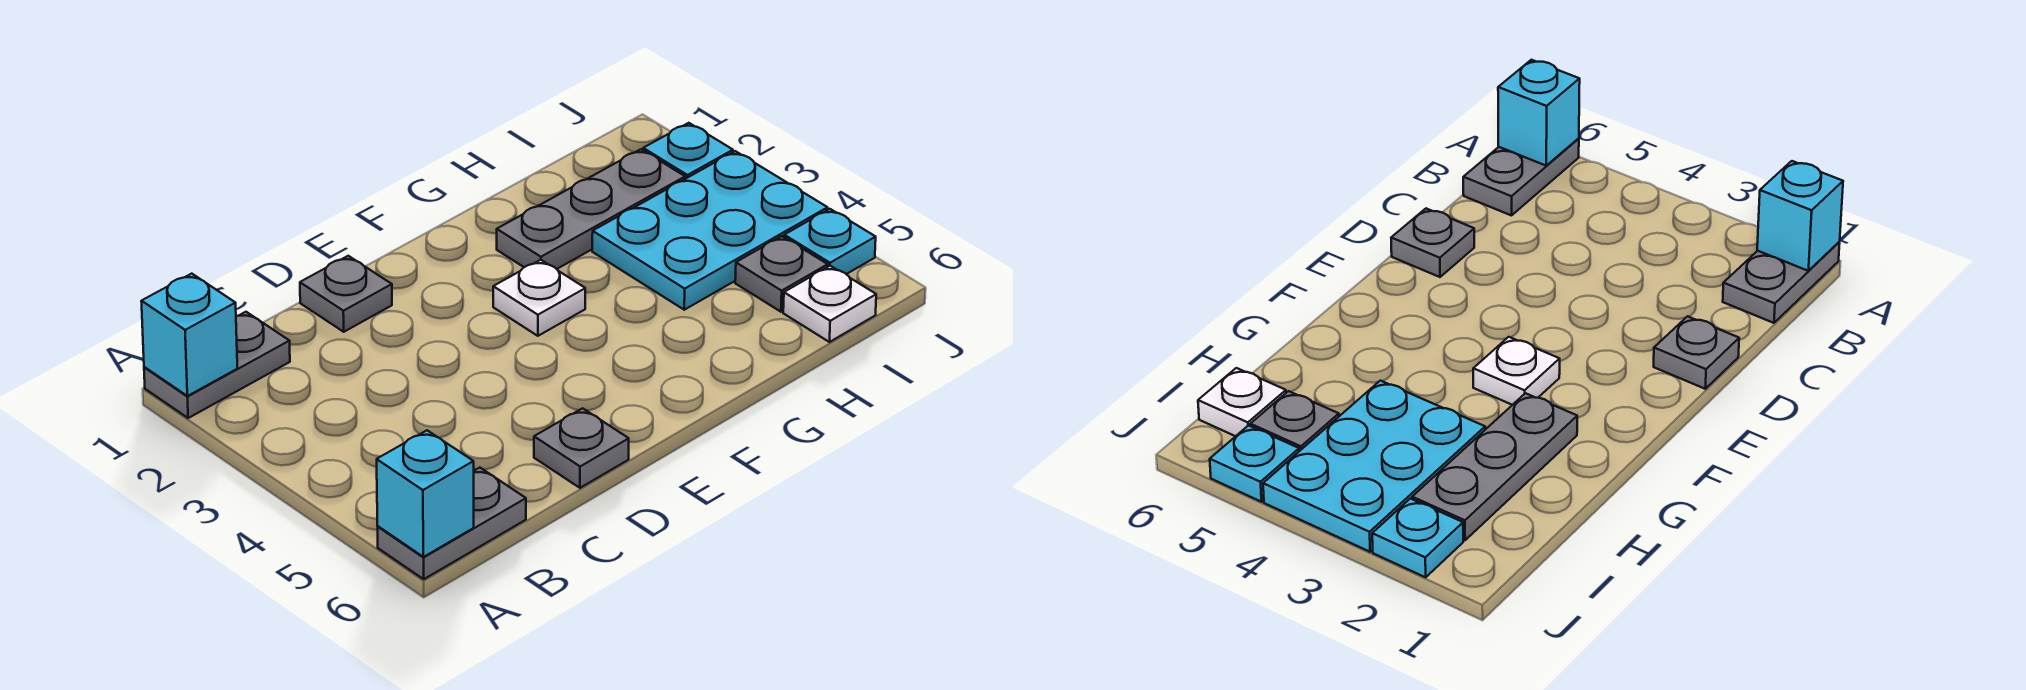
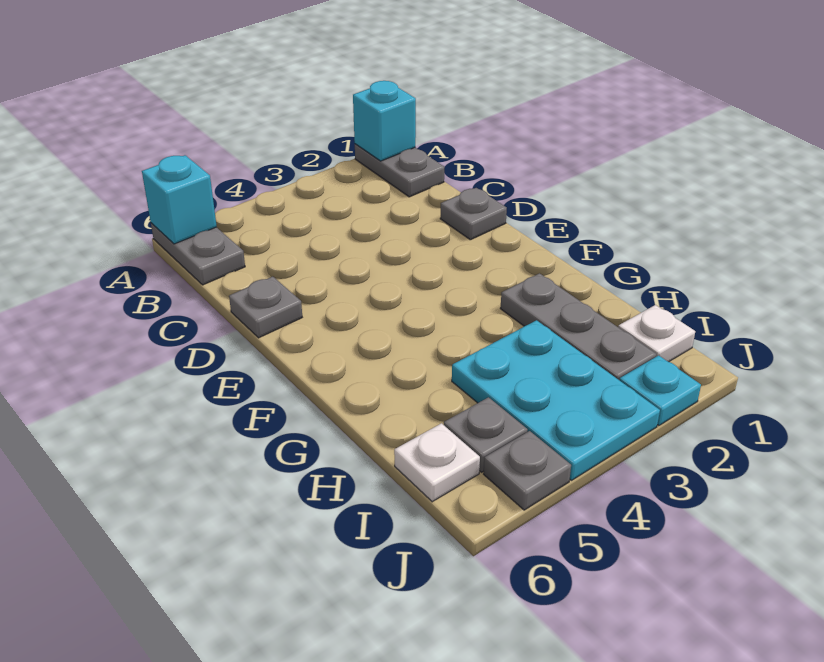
white plate F3 level 1 -> white plate I1 level 1
cyan plate J5 level 1 -> grey plate J5 level 1

